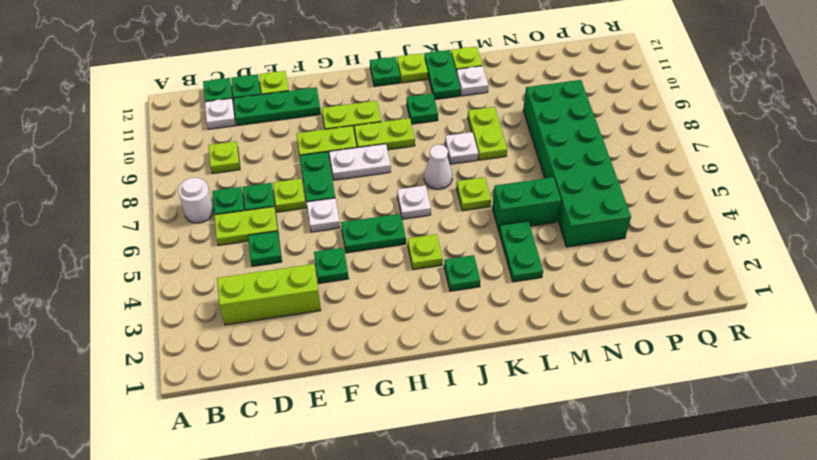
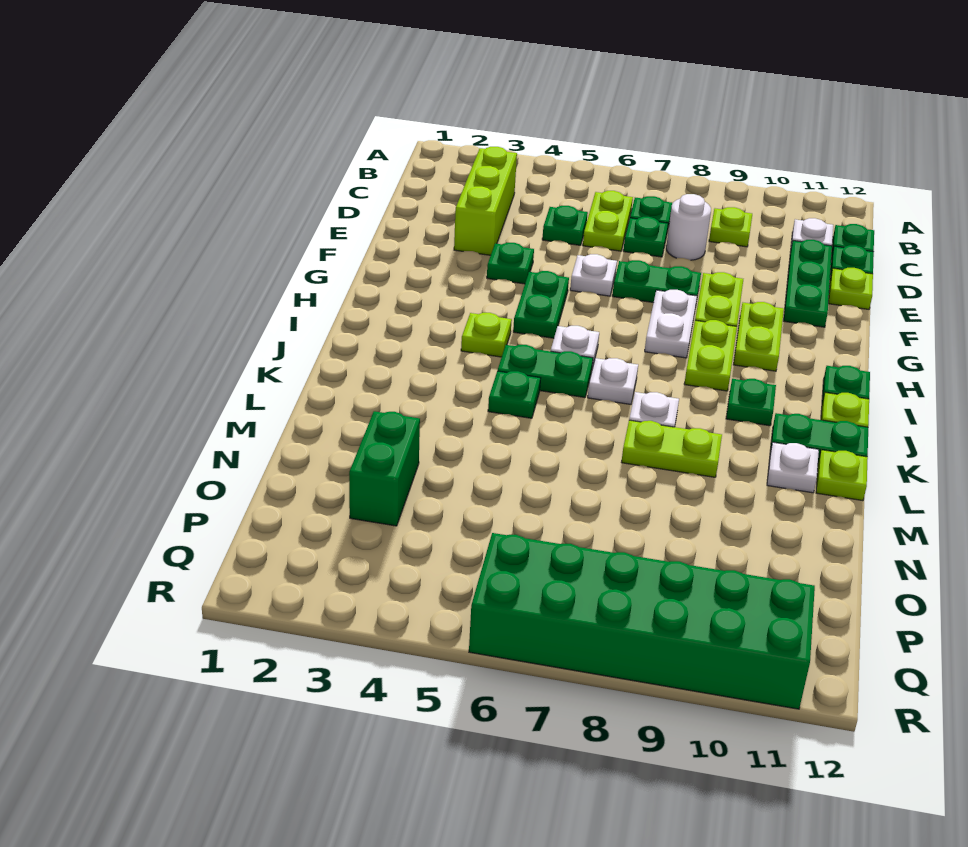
white round brick B7 level 1 -> white round brick D8 level 1
lime plate E7 level 1 -> none
green plate J3 level 1 -> green plate K5 level 1
white cone J7 level 1 -> white plate J7 level 1
lime plate K6 level 1 -> none
green plate L3:L4 level 1 -> green plate J5:J6 level 1
green brick L5:M5 level 1 -> green brick N3:O3 level 1
green brick N4:O9 level 1 -> green brick Q6:R11 level 1

